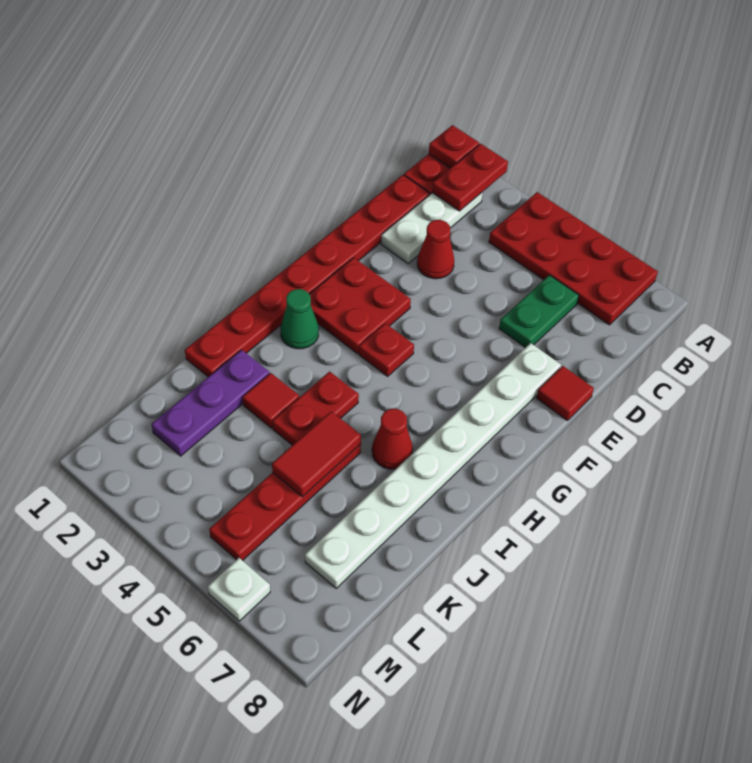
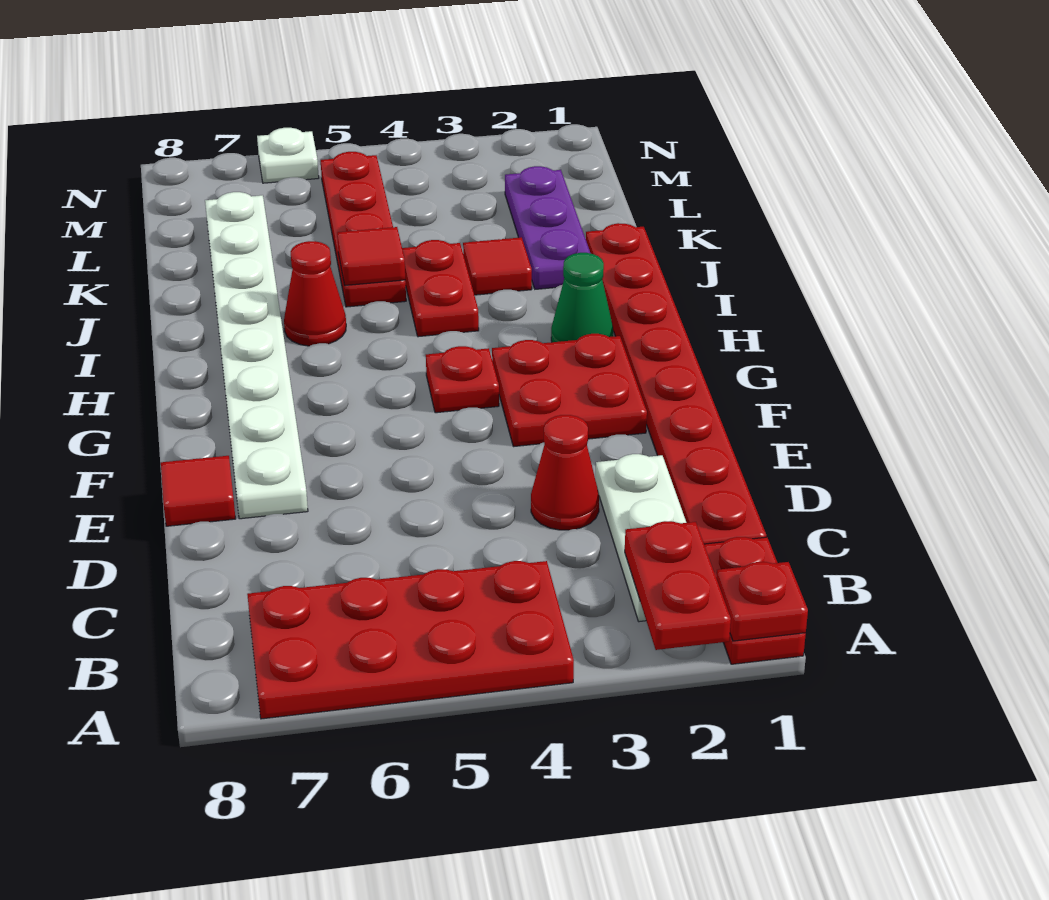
green plate C6:D6 level 1 -> none
red tile J5:K5 level 2 -> red tile J5 level 2

